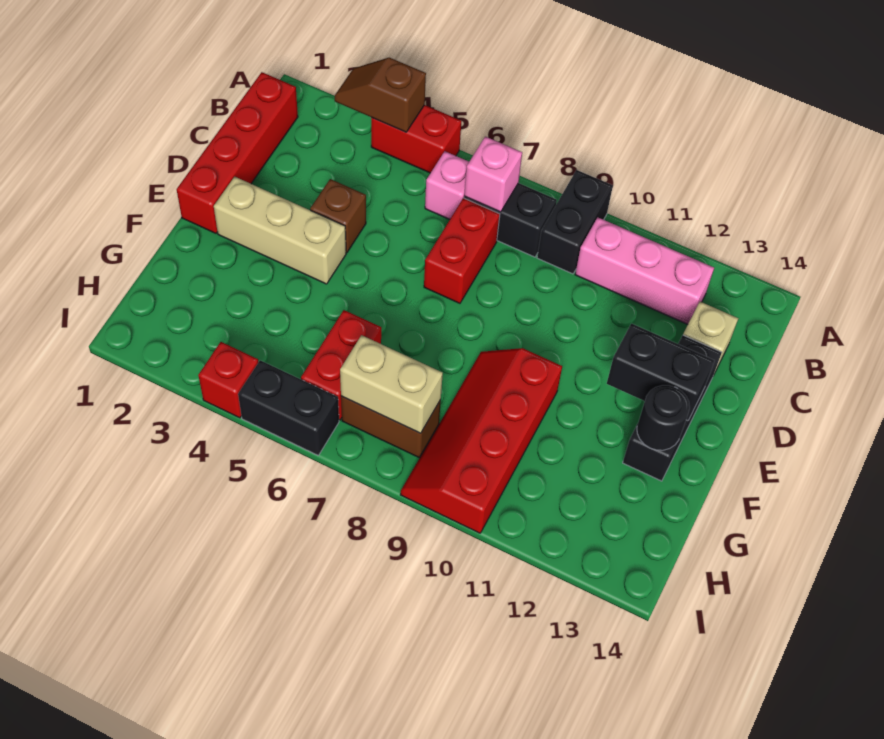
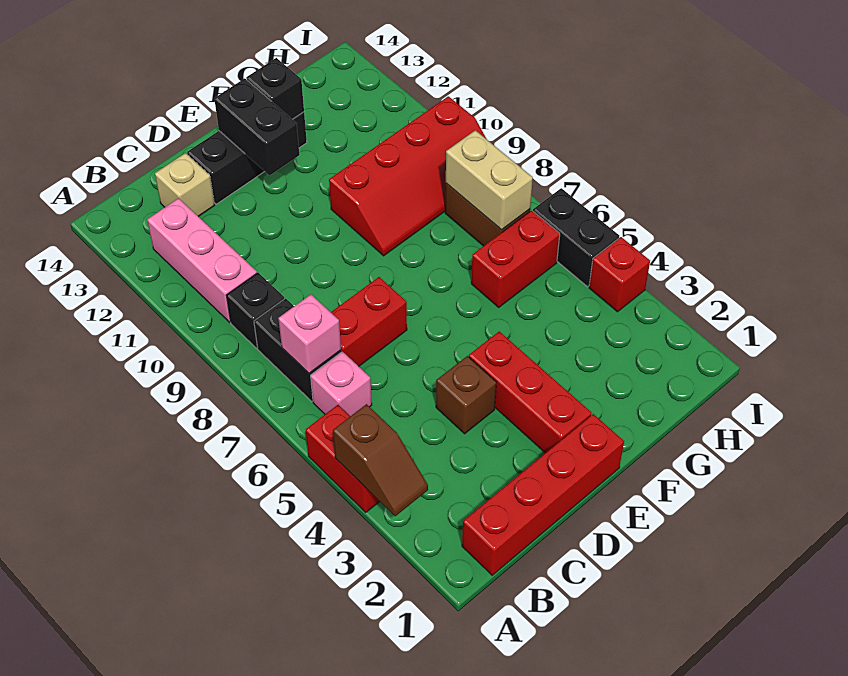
black brick A9:B9 level 1 -> black brick B9 level 1
tan brick E2:E4 level 1 -> red brick E2:E4 level 1
black round brick F13 level 2 -> black brick F13 level 2

